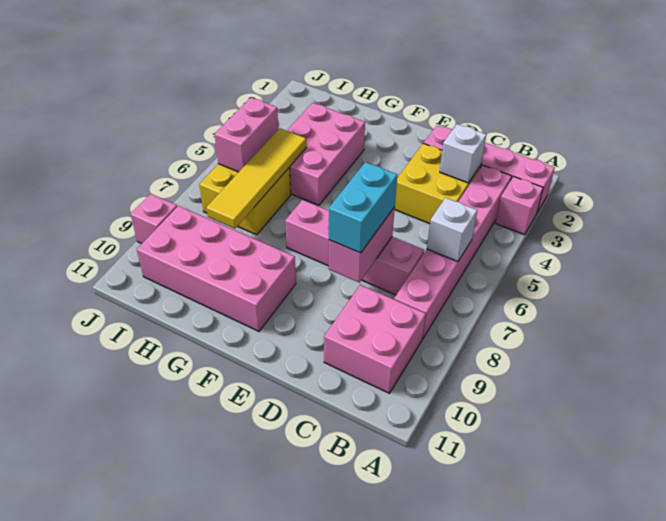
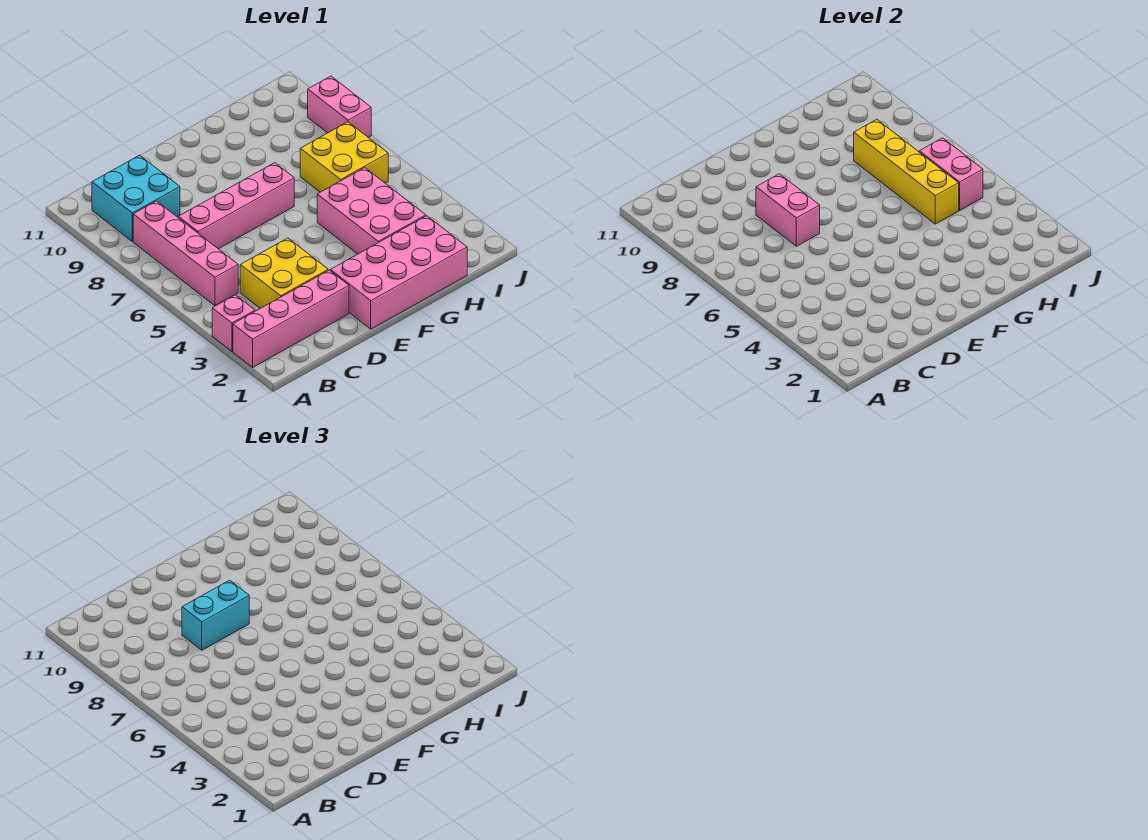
pink brick B3:B8 level 1 -> pink brick B5:B8 level 1
white brick B6 level 2 -> none
pink brick B9:C10 level 1 -> cyan brick B9:C10 level 1
white brick C3 level 2 -> none
cyan brick D7:D8 level 3 -> cyan brick D8:E8 level 3
pink brick F9:I10 level 1 -> pink brick E1:H2 level 1
yellow tile H5:H8 level 2 -> yellow brick H5:H8 level 2
pink brick J9 level 1 -> pink brick J8:J9 level 1

